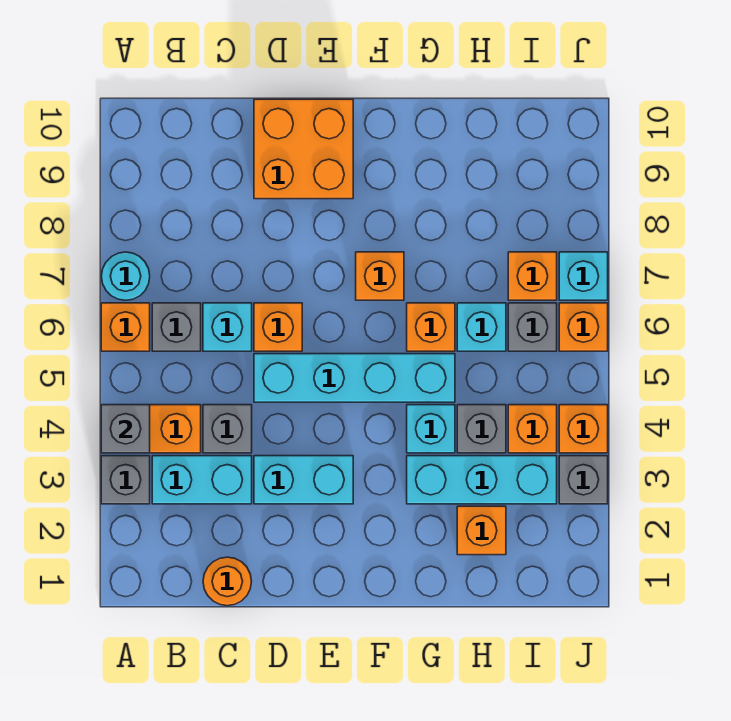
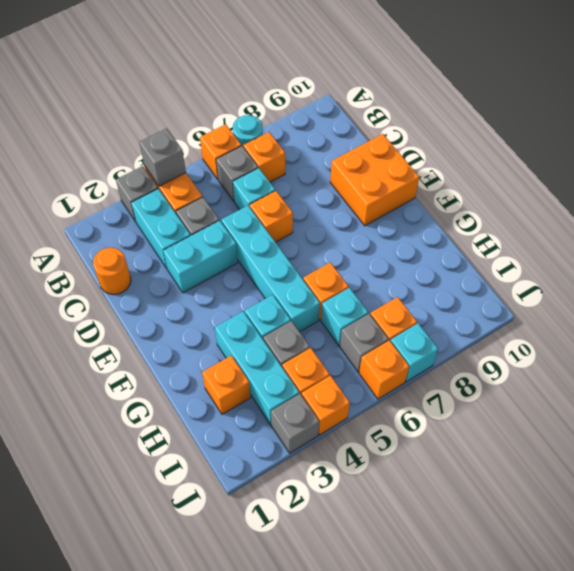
cyan brick D3:E3 level 1 -> cyan brick D3:D4 level 1
orange brick F7 level 1 -> orange brick B7 level 1

